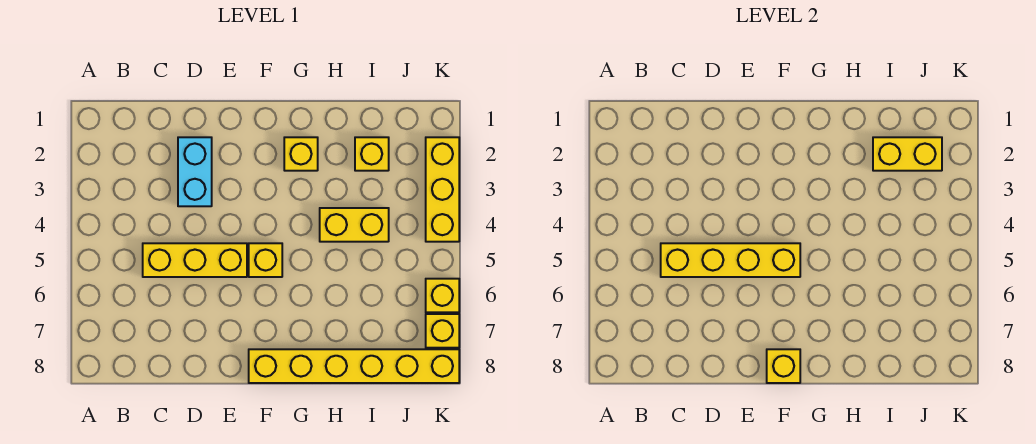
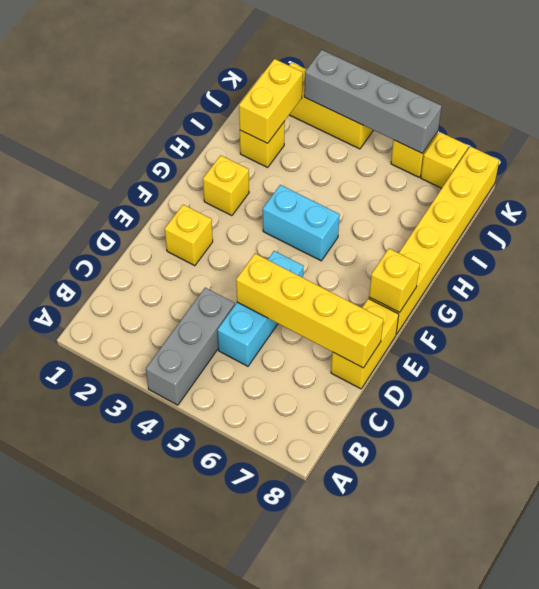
none -> grey brick A4:C4 level 1
yellow brick C5:E5 level 1 -> cyan brick C5:E5 level 1
yellow brick C5:F5 level 2 -> yellow brick D5:D8 level 2
cyan brick D2:D3 level 1 -> cyan brick G4:G5 level 1
yellow brick F5 level 1 -> yellow brick E2 level 1
yellow brick H4:I4 level 1 -> yellow brick D8:E8 level 1
none -> grey brick K3:K6 level 2

